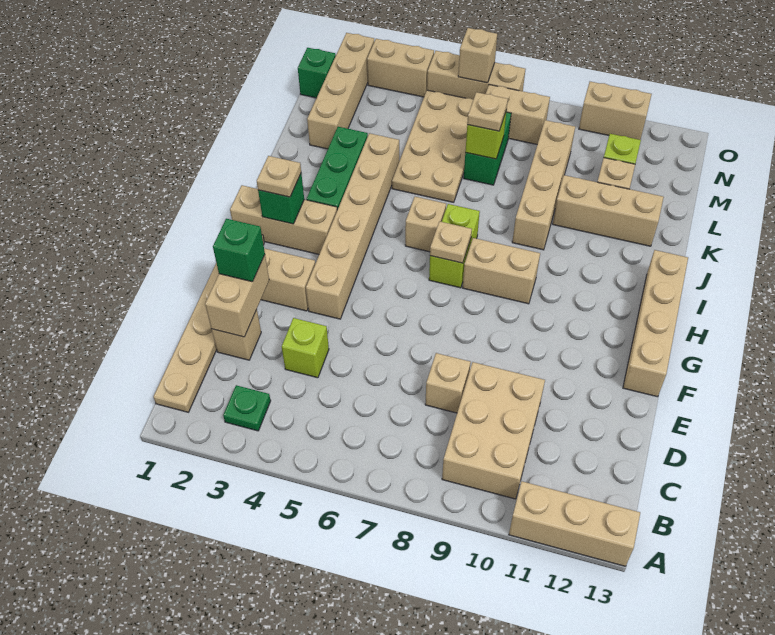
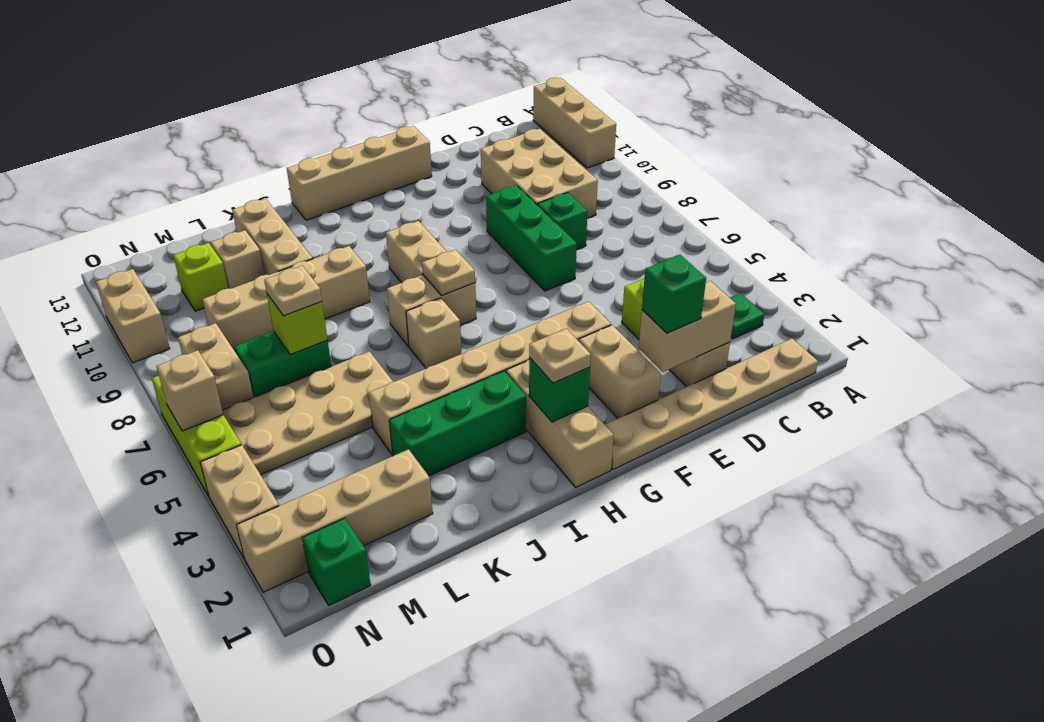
tan brick B9:D10 level 1 -> tan brick C9:D11 level 1
tan brick D8 level 1 -> green brick D8 level 1
none -> green brick E7:E9 level 1
lime brick H7:I7 level 1 -> tan brick H7:I7 level 1
tan brick O5:O7 level 1 -> lime brick O5:O7 level 1

